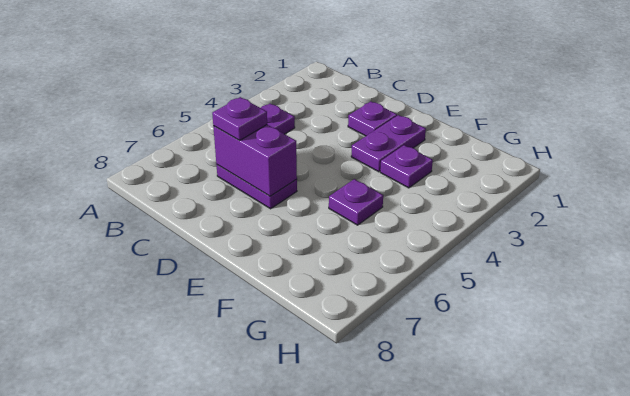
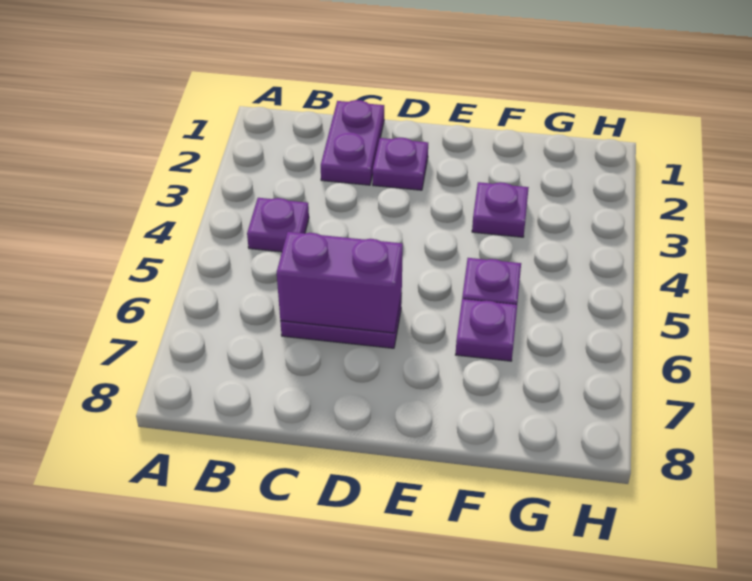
purple plate C6 level 3 -> purple plate F6 level 1
purple plate E2:E3 level 1 -> purple plate C1:C2 level 1

